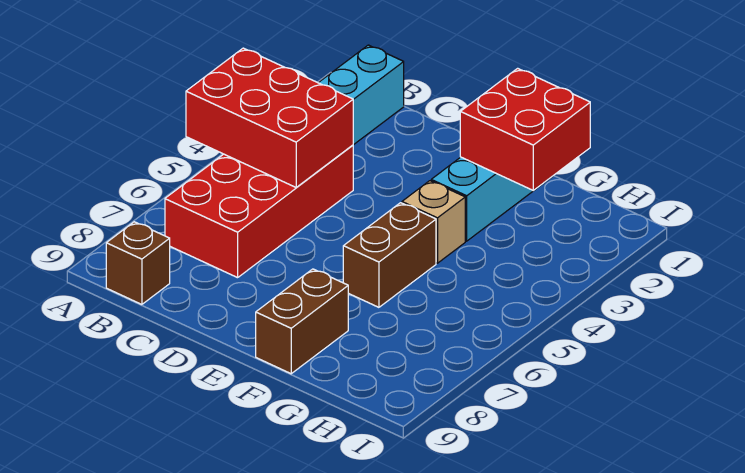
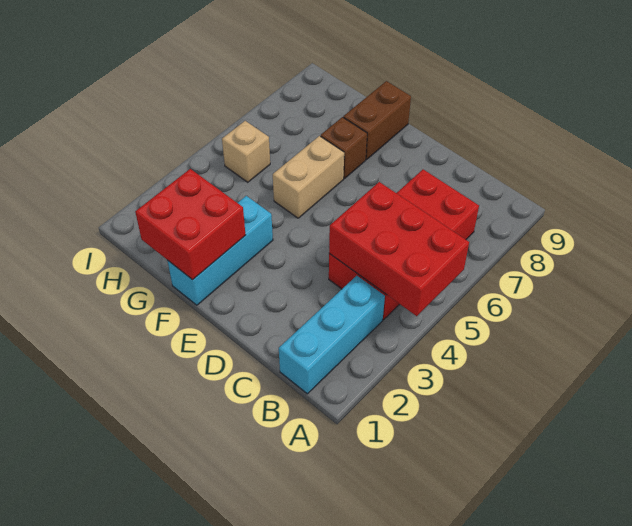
brown brick B9 level 1 -> brown brick F7 level 1
tan brick F4 level 1 -> tan brick H5 level 1
brown brick F5:F6 level 1 -> tan brick F5:F6 level 1

